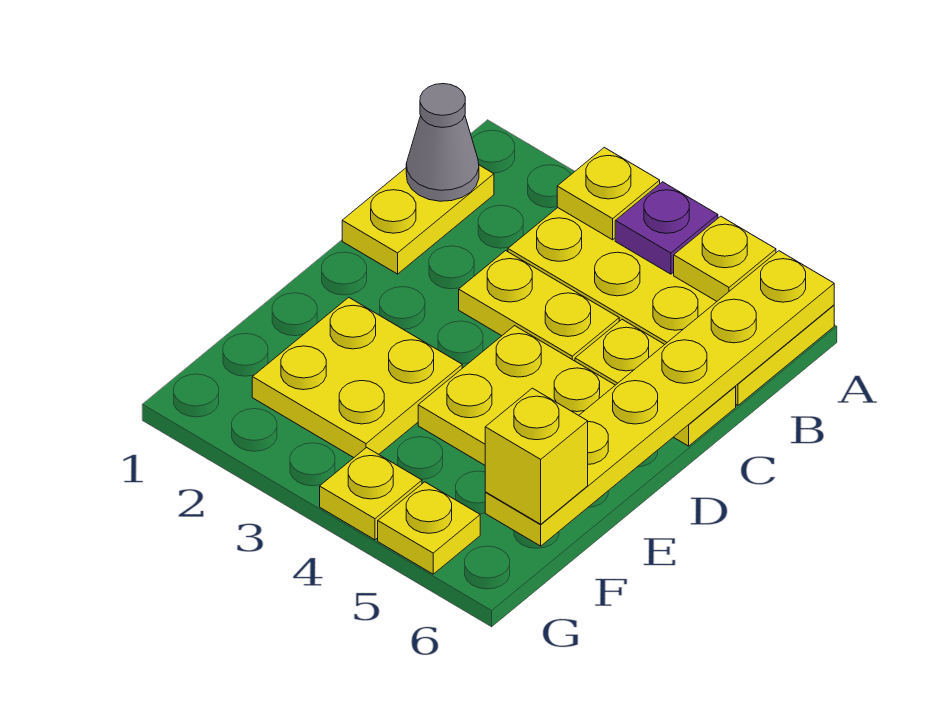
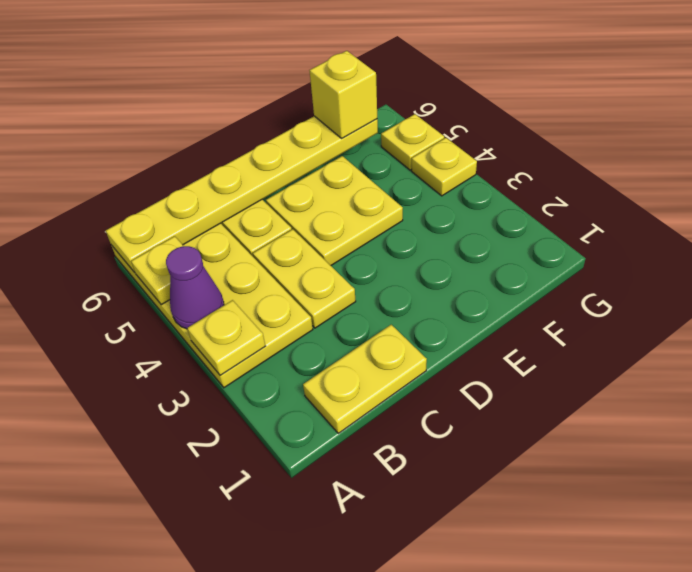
purple plate A4 level 2 -> purple cone A4 level 2
grey cone B1 level 2 -> none
yellow plate E2:F3 level 1 -> none

